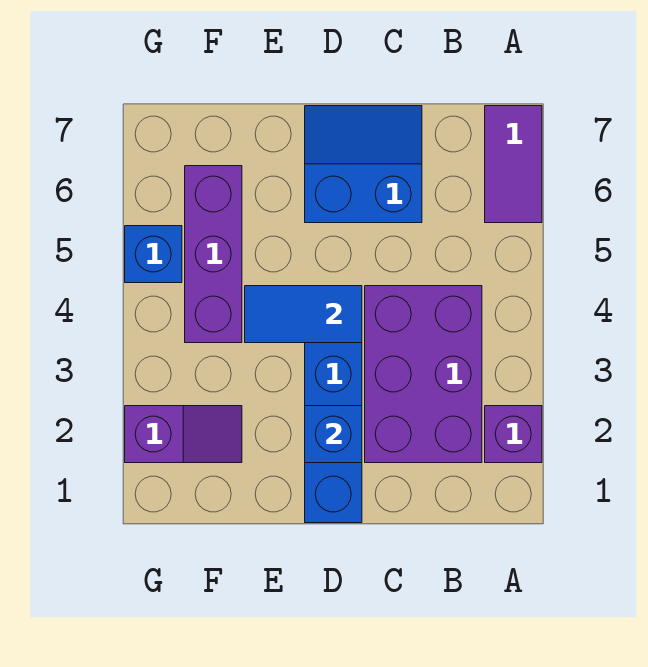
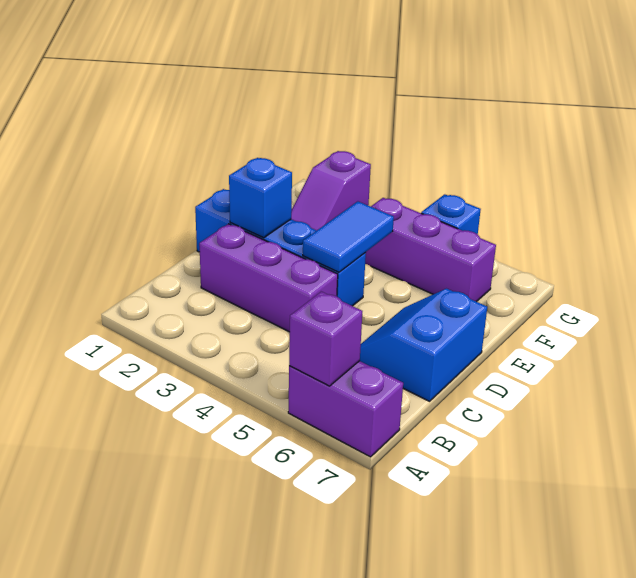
purple brick A2 level 1 -> purple brick A6 level 2
purple tile A6:A7 level 1 -> purple brick A6:A7 level 1
purple brick B2:C4 level 1 -> purple brick C2:C4 level 1
blue slope C6:D7 level 1 top 6 -> blue slope C6:D7 level 1 top 7

